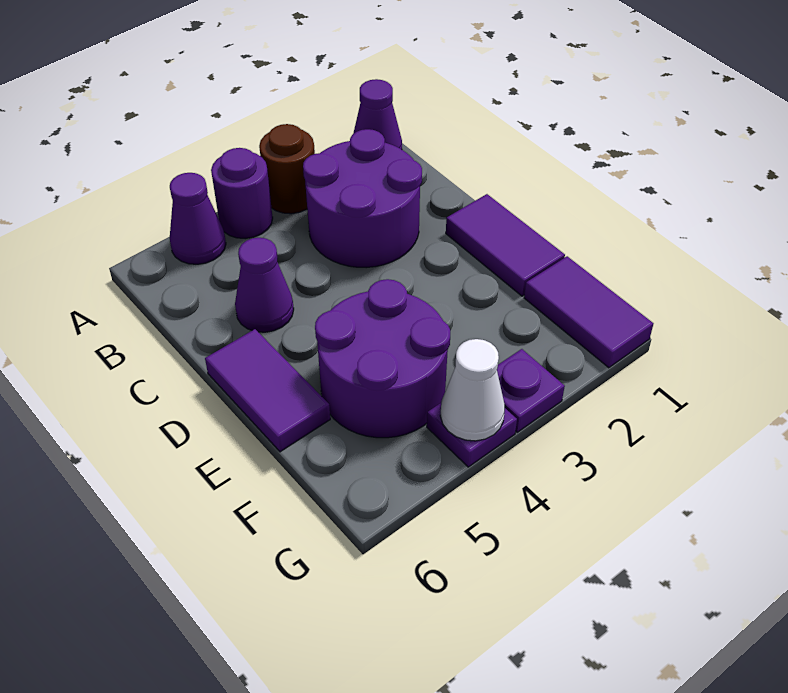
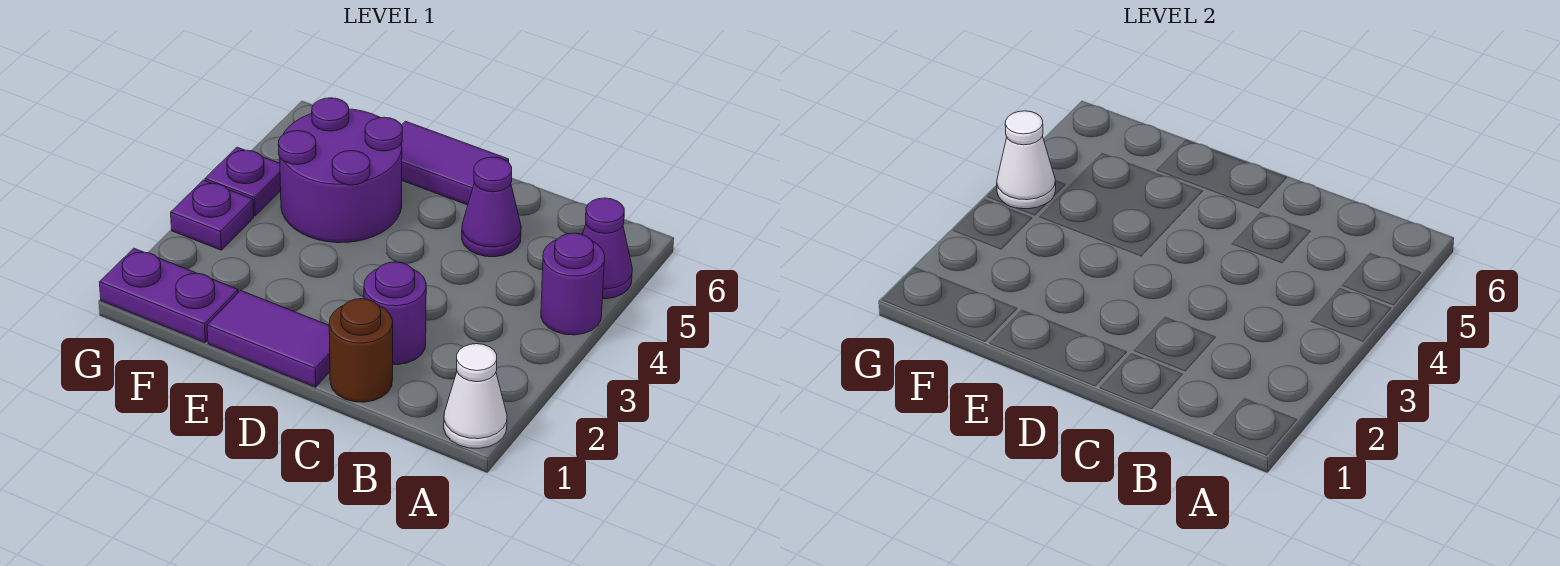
purple cone A1 level 1 -> white cone A1 level 1
brown round brick A3 level 1 -> brown round brick C1 level 1
purple round brick B2:C3 level 1 -> purple round brick C2 level 1
purple tile F1:G1 level 1 -> purple plate F1:G1 level 1

